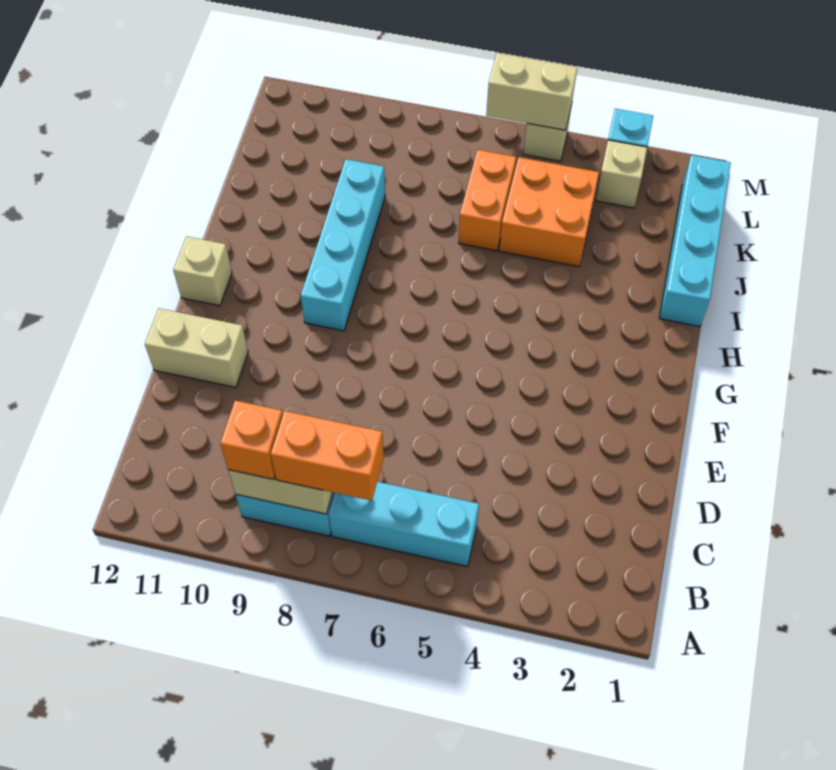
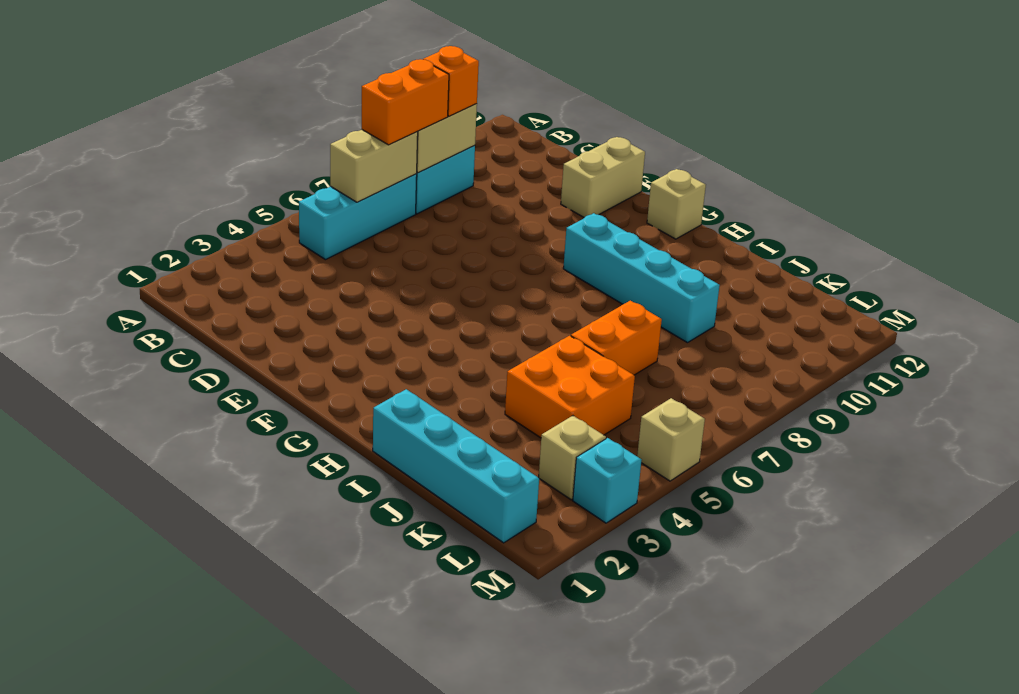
orange brick J6:K6 level 1 -> orange brick J6:J7 level 1
tan brick M5:M6 level 2 -> tan brick B6:B7 level 2

